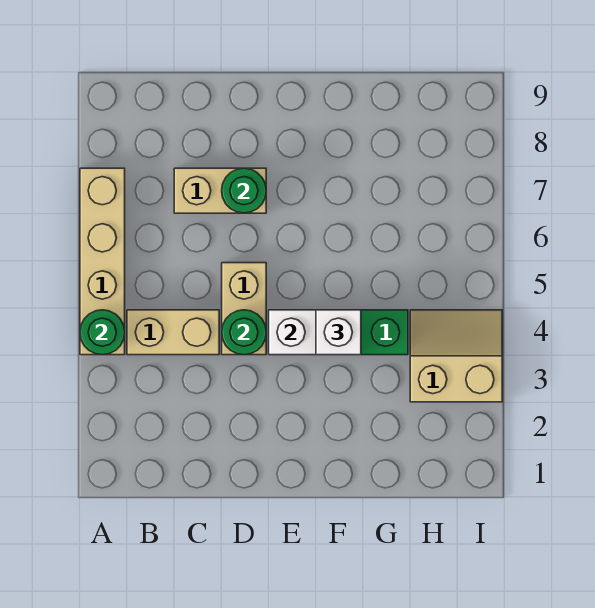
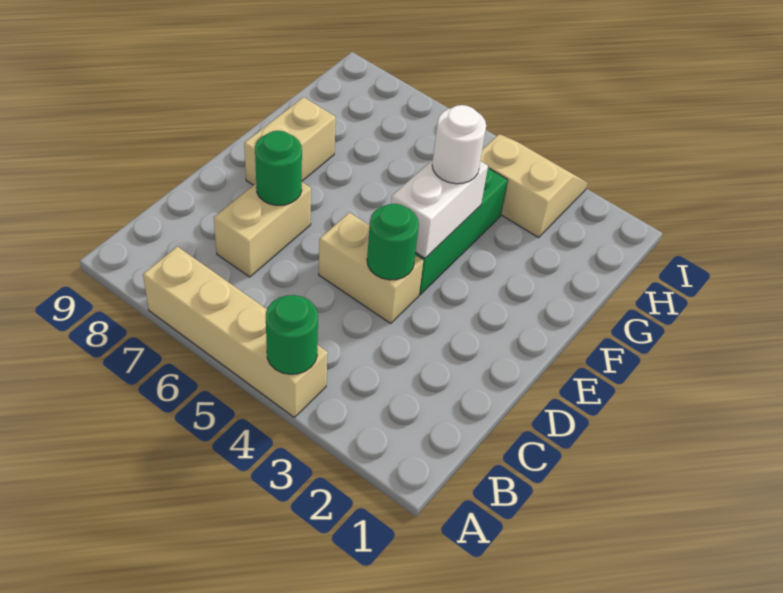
tan brick B4:C4 level 1 -> tan brick E8:F8 level 1
white brick F4 level 3 -> white round brick F4 level 3
tan slope H3:I4 level 1 top 3 -> tan slope H3:I4 level 1 top H

